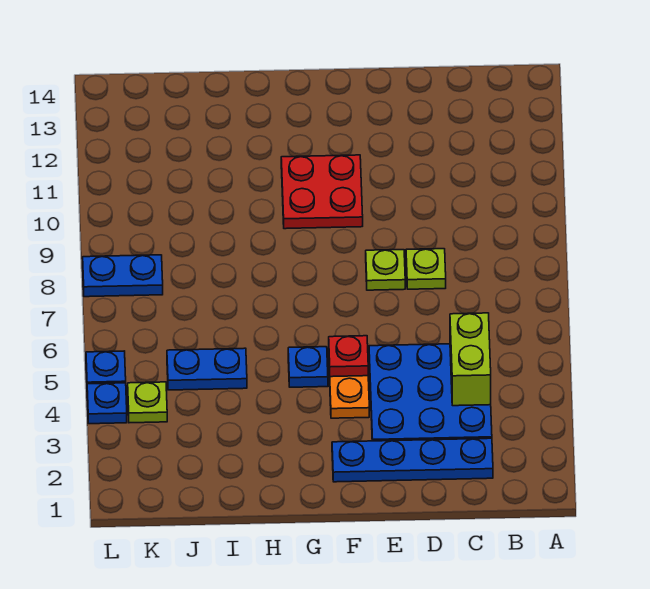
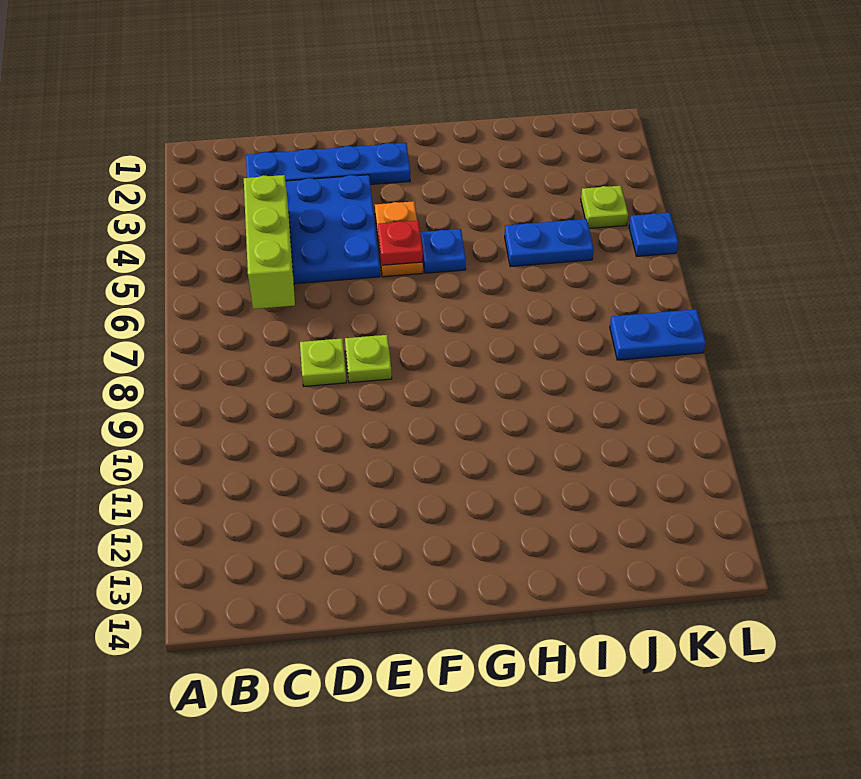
lime brick C4:C5 level 2 -> lime brick C4:C6 level 2
red plate F10:G11 level 1 -> none
blue plate L4 level 1 -> none

